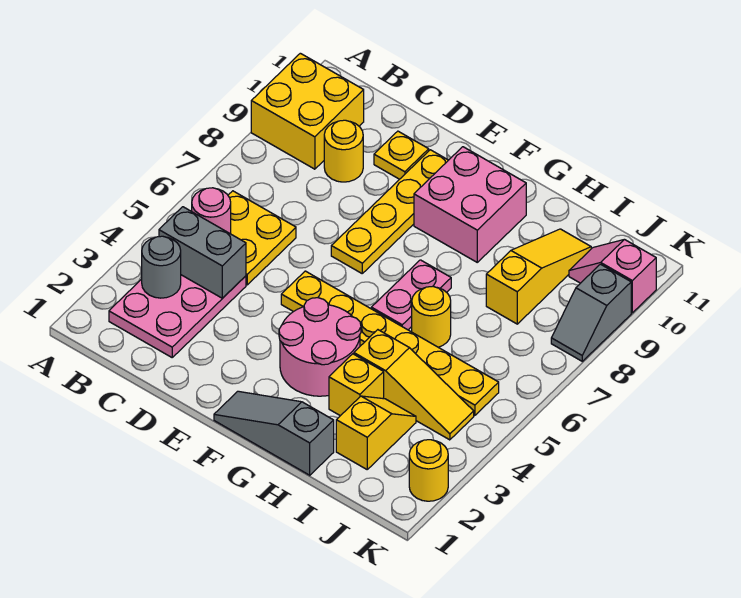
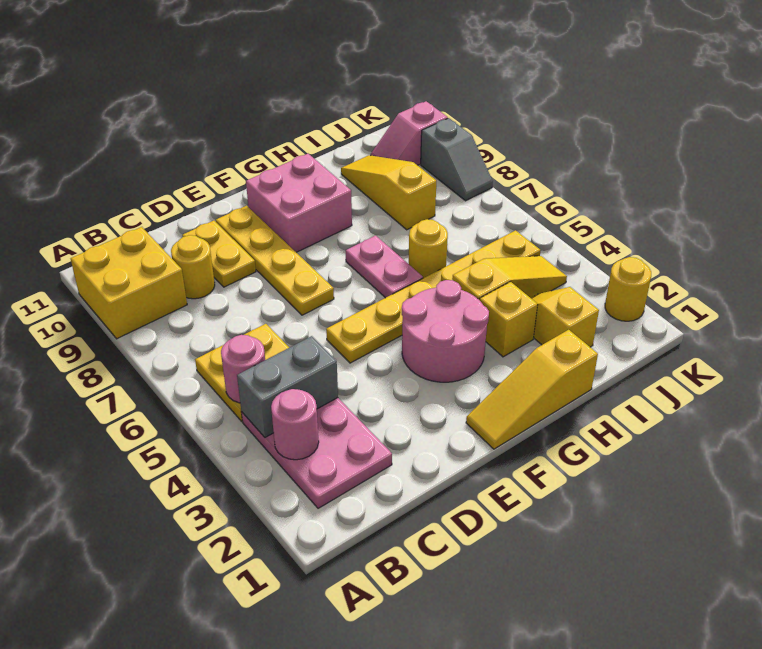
grey round brick B3 level 2 -> pink round brick B3 level 2
yellow plate D10 level 1 -> yellow plate D9:D10 level 1
grey slope F1:H1 level 1 top H -> yellow slope F1:H1 level 1 top H

